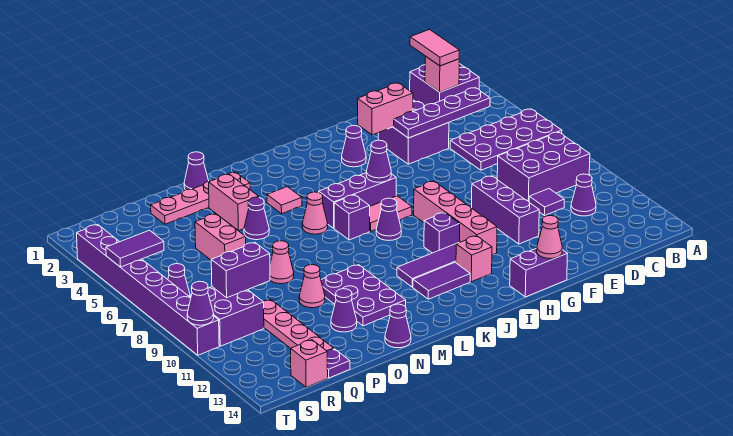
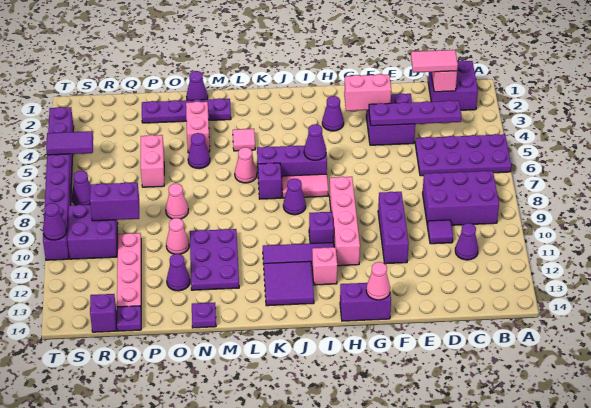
pink tile C1:C2 level 3 -> pink tile C2:D2 level 3
purple tile J12:K12 level 1 -> purple tile J12:K13 level 1
pink plate M2:P2 level 1 -> purple plate M2:P2 level 1
purple cone N14 level 1 -> purple plate N14 level 1
pink brick R14 level 1 -> purple brick R14 level 1

